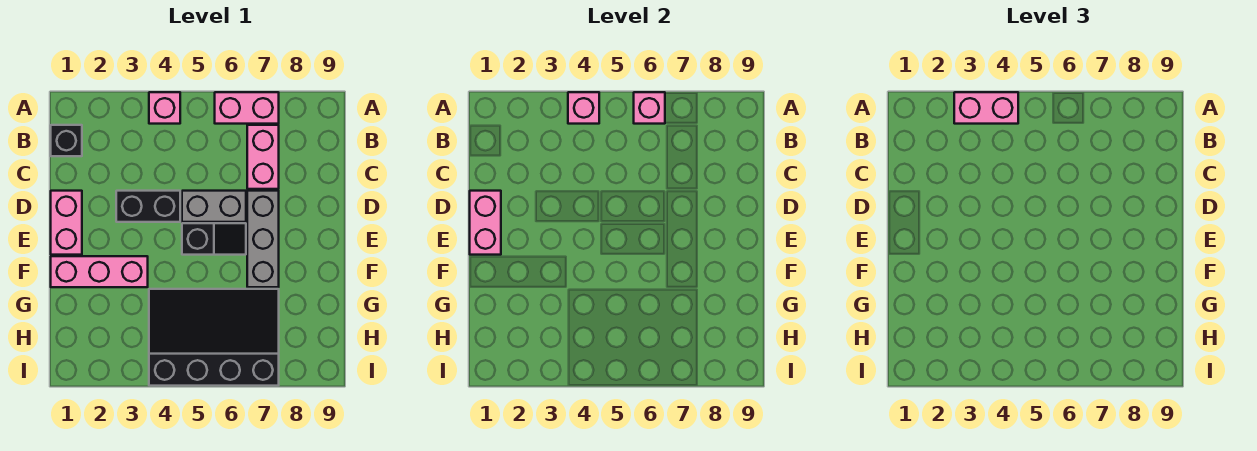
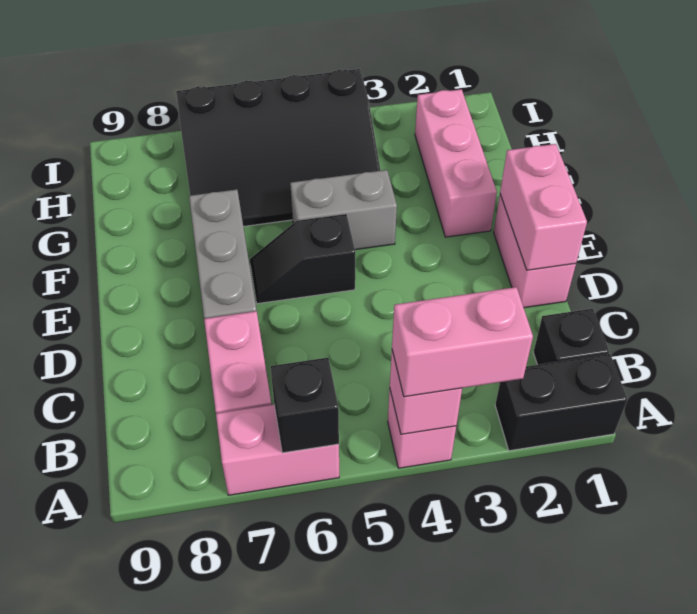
pink brick A6 level 2 -> black brick A6 level 2
black brick D3:D4 level 1 -> black brick A1:A2 level 1
grey brick D5:D6 level 1 -> grey brick F4:F5 level 1
pink brick F1:F3 level 1 -> pink brick F2:H2 level 1

